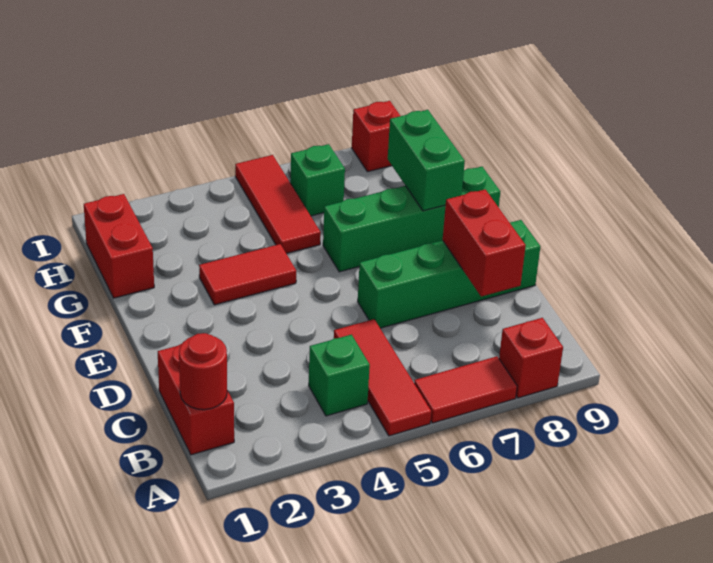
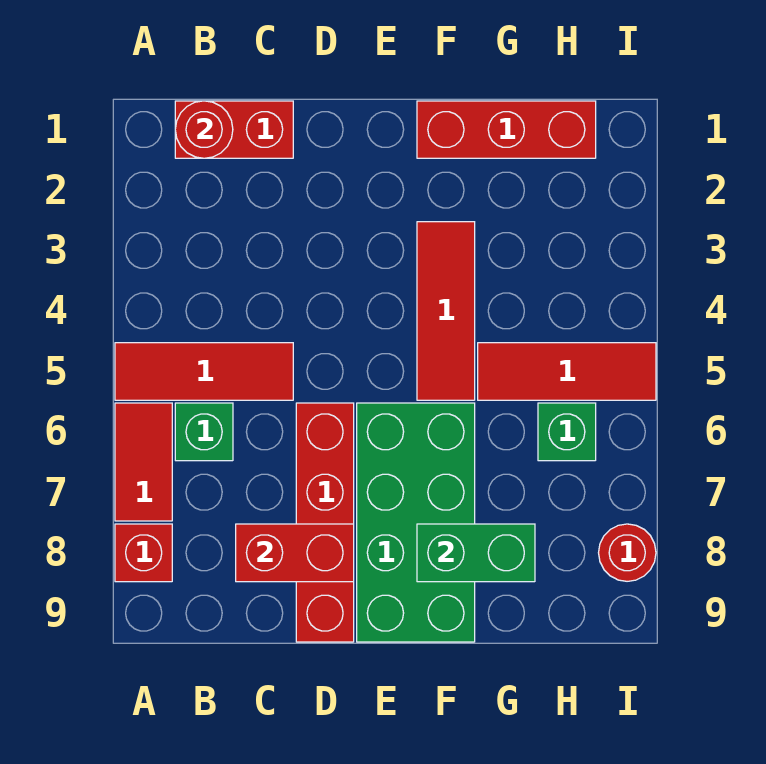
green brick B4 level 1 -> green brick B6 level 1
green brick D6:D9 level 1 -> red brick D6:D9 level 1
red tile F3:F4 level 1 -> red tile F3:F5 level 1
green brick F6:F9 level 1 -> green brick E6:F9 level 1
red brick G1:H1 level 1 -> red brick F1:H1 level 1
red brick I8 level 1 -> red round brick I8 level 1

